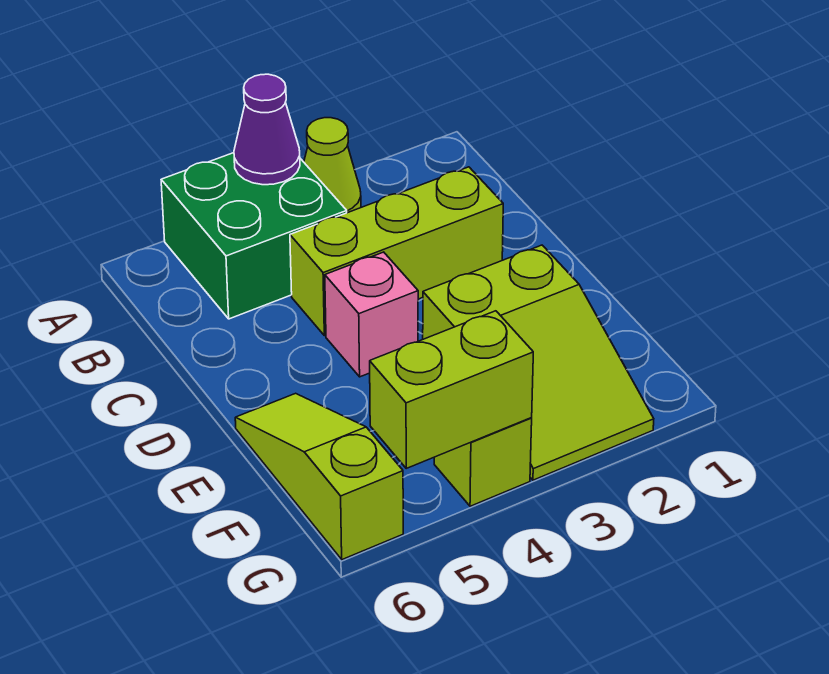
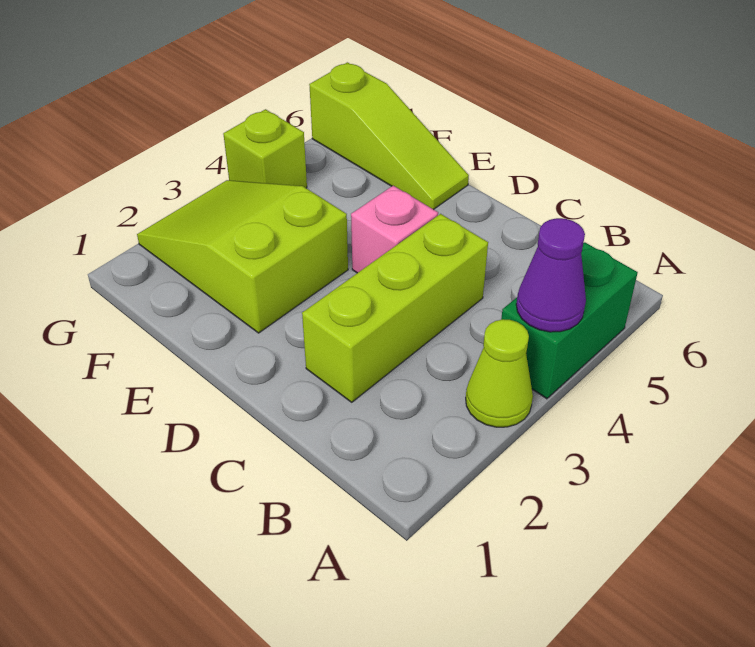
green brick A4:B5 level 1 -> green brick A4:A5 level 1
lime brick G4:G5 level 2 -> none

